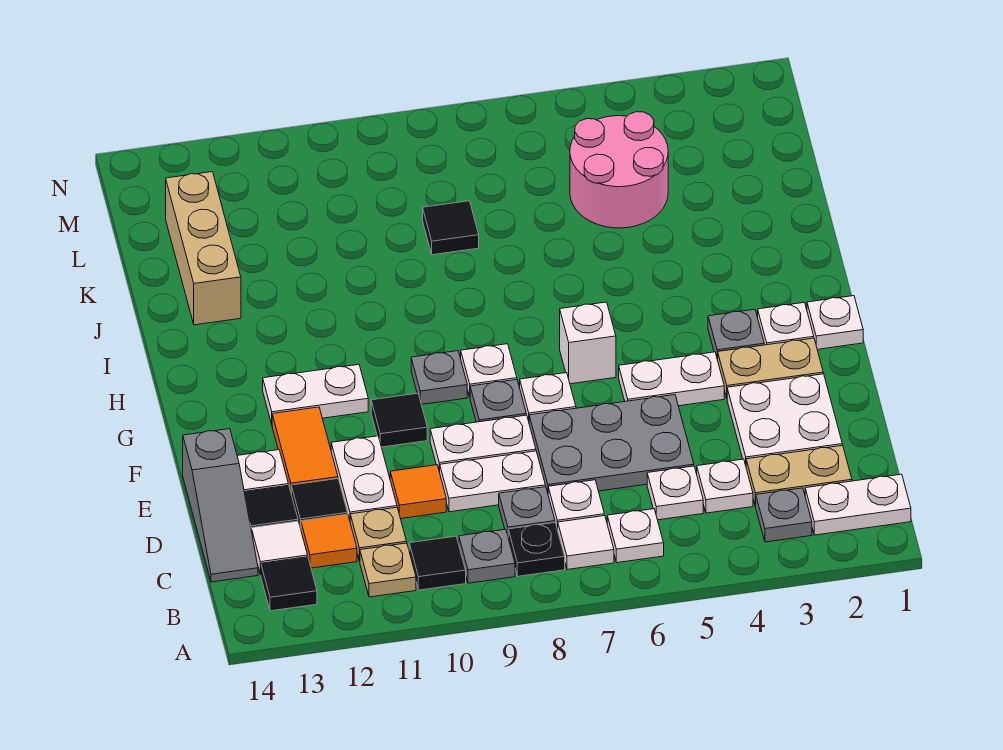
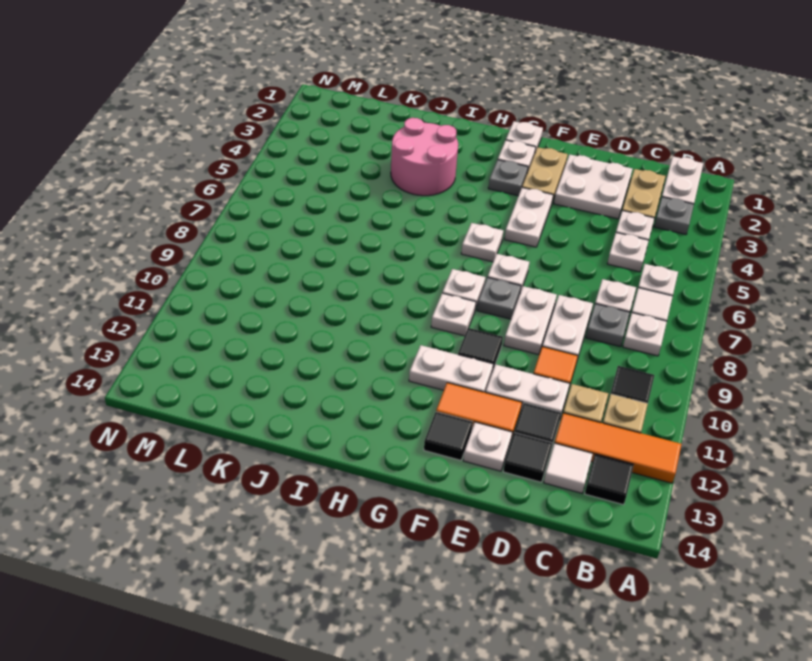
black plate B8 level 1 -> white plate B8 level 1
grey plate B9 level 1 -> none
orange tile C12 level 1 -> orange tile A12:C12 level 1
grey slope C14:E14 level 1 top E -> none
grey plate D5:E7 level 1 -> none
white brick G6 level 1 -> white plate G6 level 1
grey plate G9 level 1 -> white plate G9 level 1
white plate G11:G12 level 1 -> white plate F11:G11 level 1
tan brick J13:L13 level 1 -> none
pink round brick K4:L5 level 1 -> pink round brick I3:J4 level 1
black tile K8 level 1 -> black tile F13 level 1

